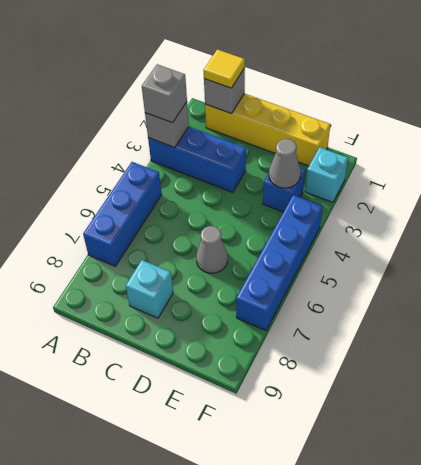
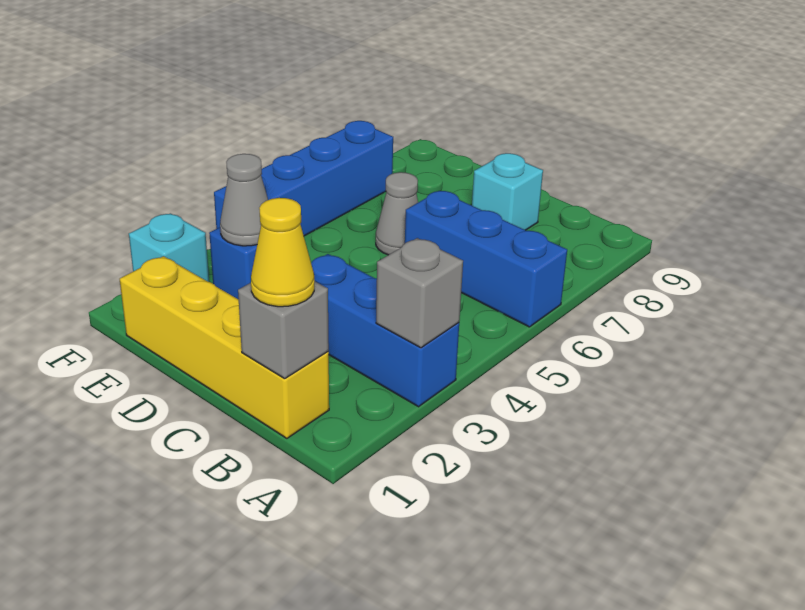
grey brick A3 level 3 -> none
blue brick A5:A7 level 1 -> blue brick A6:C6 level 1
yellow tile B1 level 3 -> yellow cone B1 level 3

